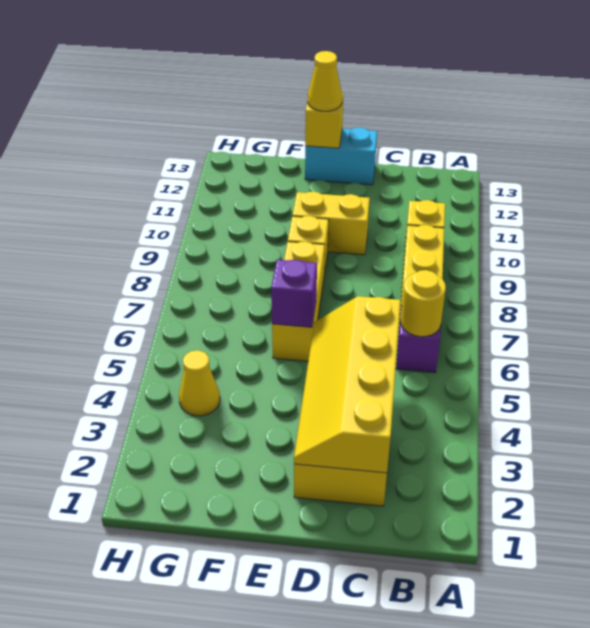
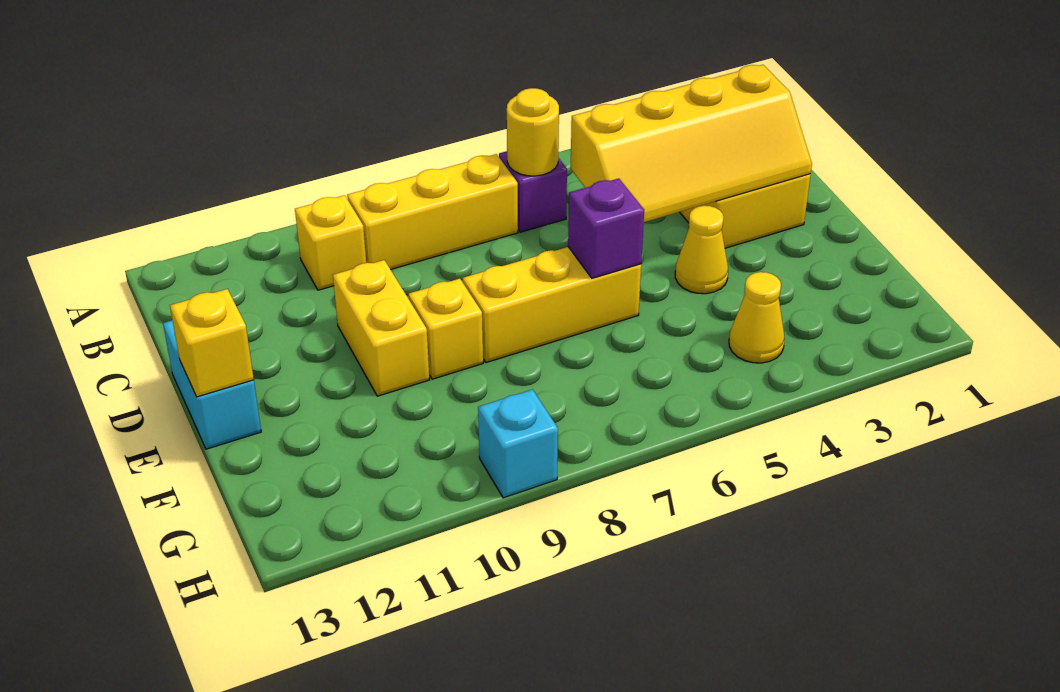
yellow cone E13 level 3 -> yellow cone E4 level 1
none -> cyan brick H9 level 1

